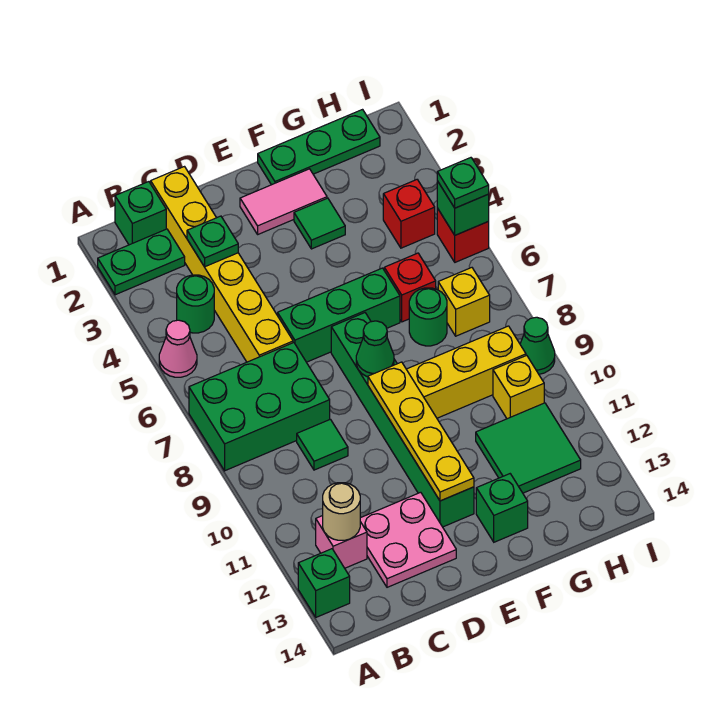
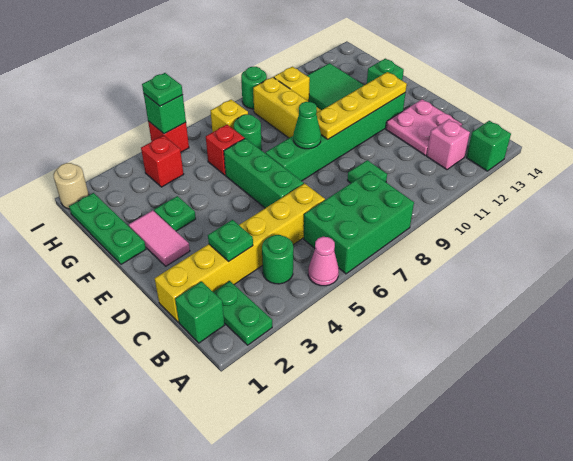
green brick A7:C8 level 1 -> green brick A6:B8 level 1
tan round brick B12 level 2 -> tan round brick I1 level 1
green tile F3 level 1 -> green plate F3 level 1
green cone I9 level 1 -> green round brick I9 level 1

